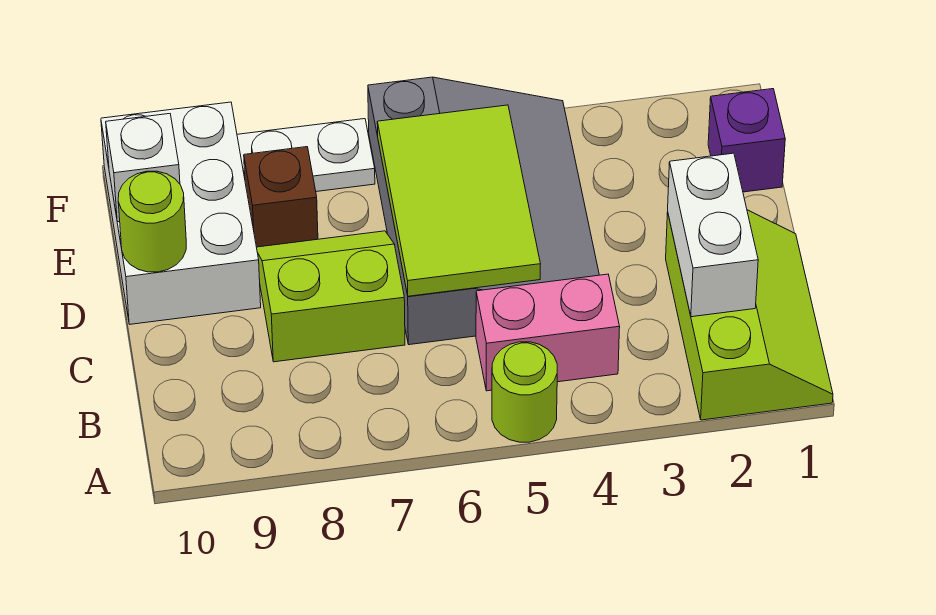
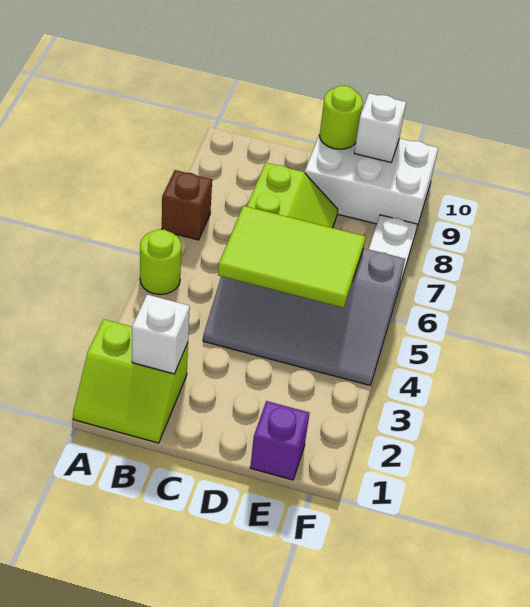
lime slope A1:C2 level 1 top 2 -> lime slope A1:B2 level 1 top 2
white brick B2:C2 level 2 -> white brick B2 level 2
pink brick B4:B5 level 1 -> none
brown brick E8 level 1 -> brown brick A7 level 1

